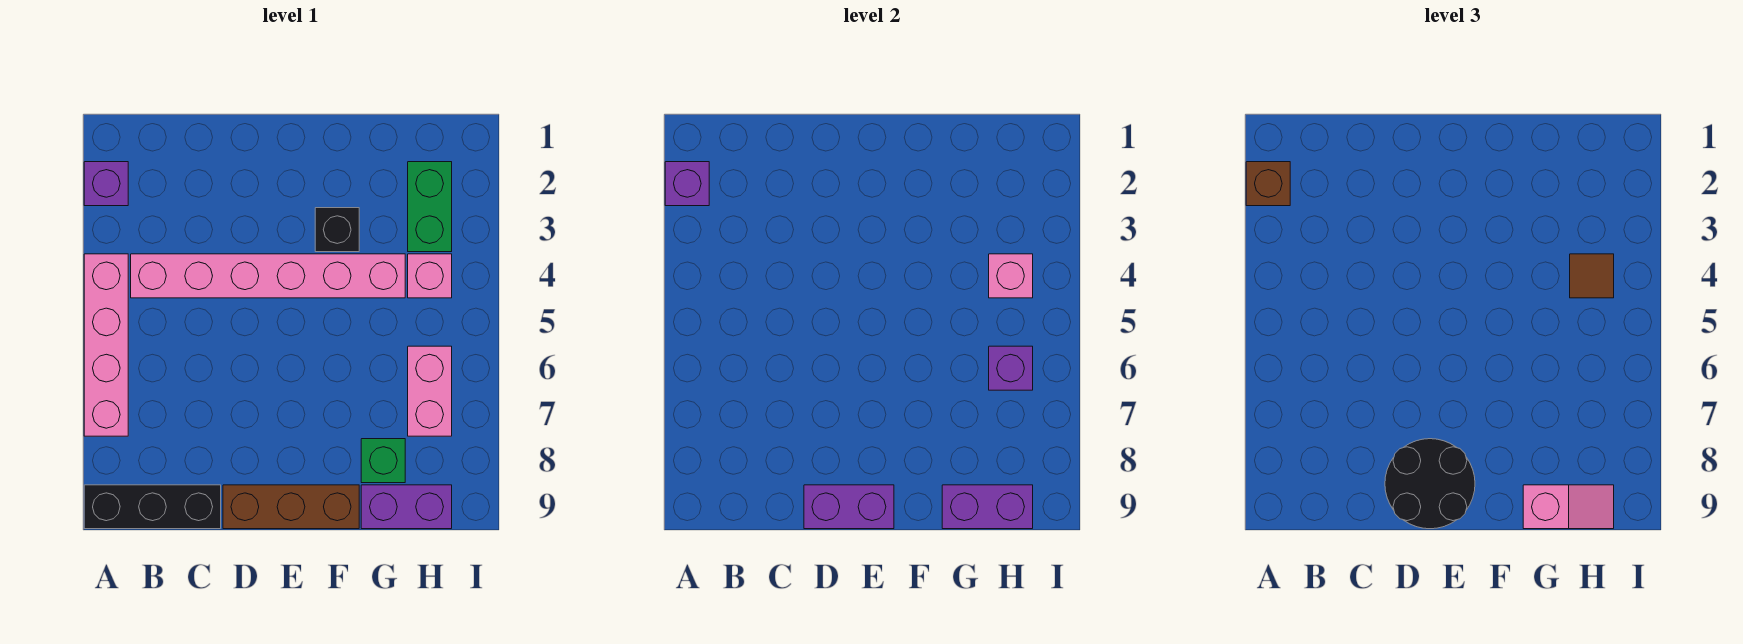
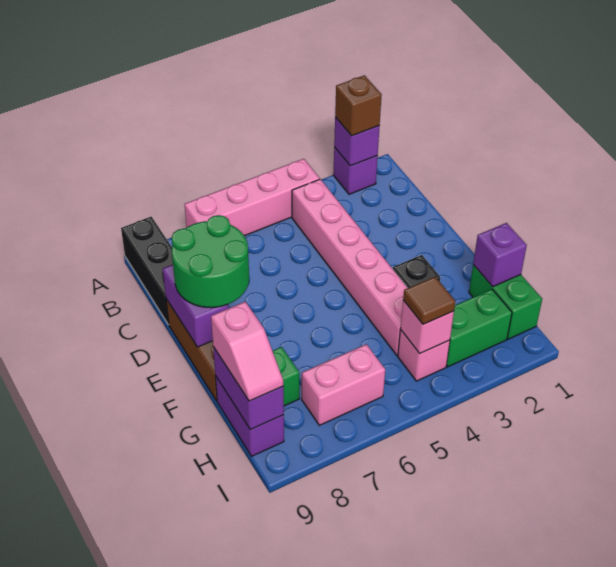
black round brick D8:E9 level 3 -> green round brick D8:E9 level 3
none -> green brick G1:H1 level 1
purple brick H6 level 2 -> purple brick G1 level 2

